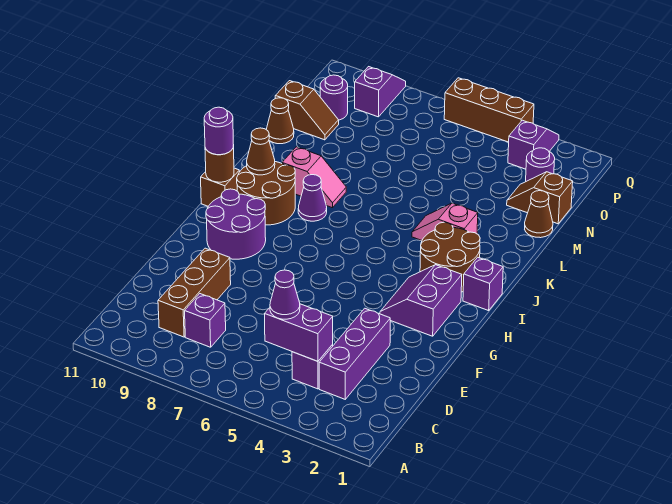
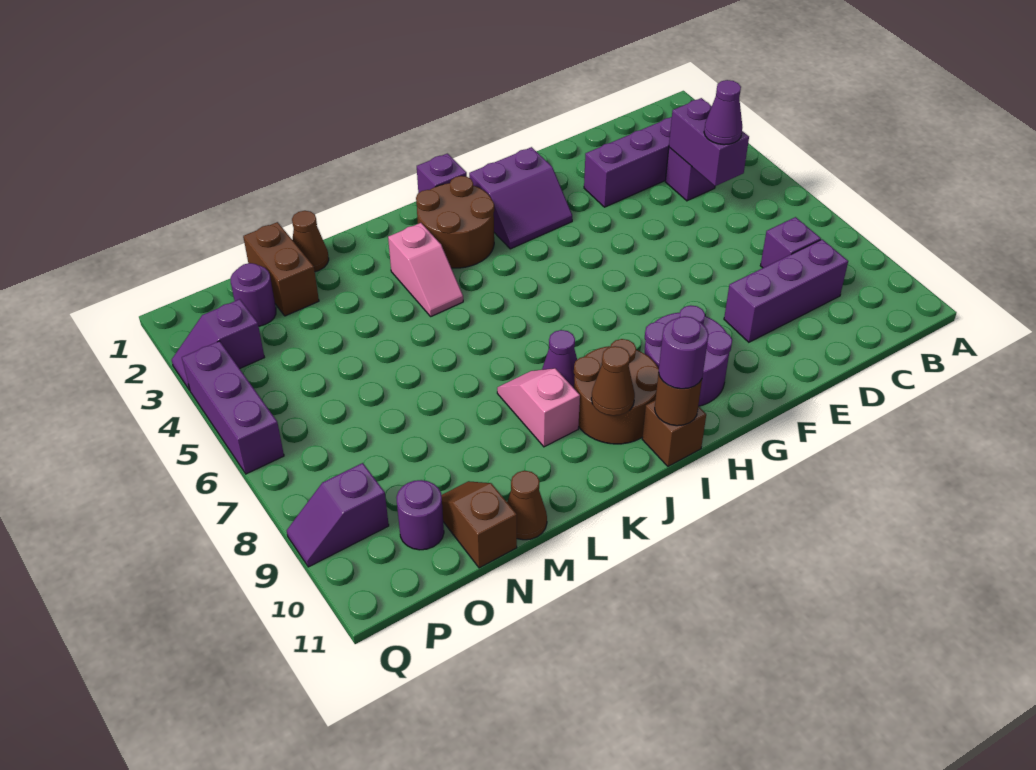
brown brick C9:E9 level 1 -> purple brick C9:E9 level 1
brown slope N1:N2 level 1 top 1 -> brown brick N1:N2 level 1
brown brick Q4:Q6 level 1 -> purple brick Q4:Q6 level 1

